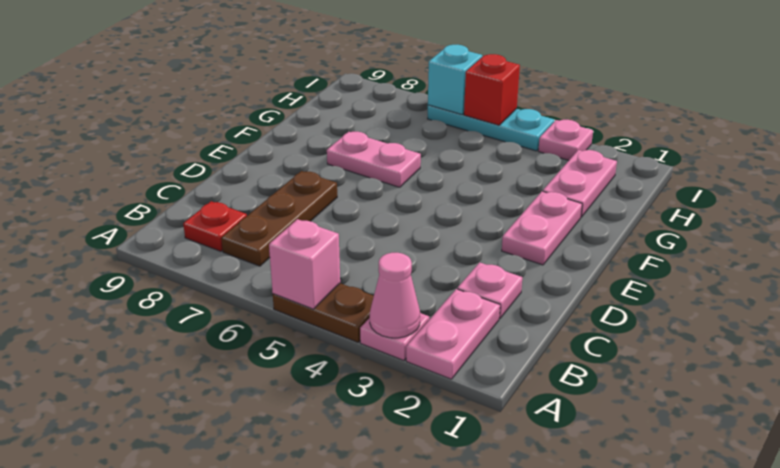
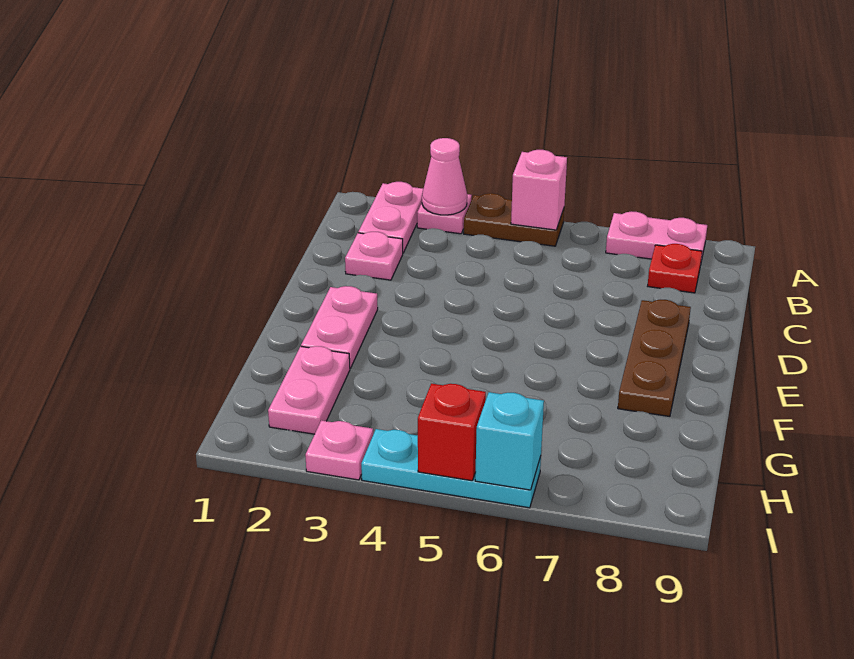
brown plate B7:D7 level 1 -> brown plate D8:F8 level 1
pink plate F6:F7 level 1 -> pink plate A7:A8 level 1

